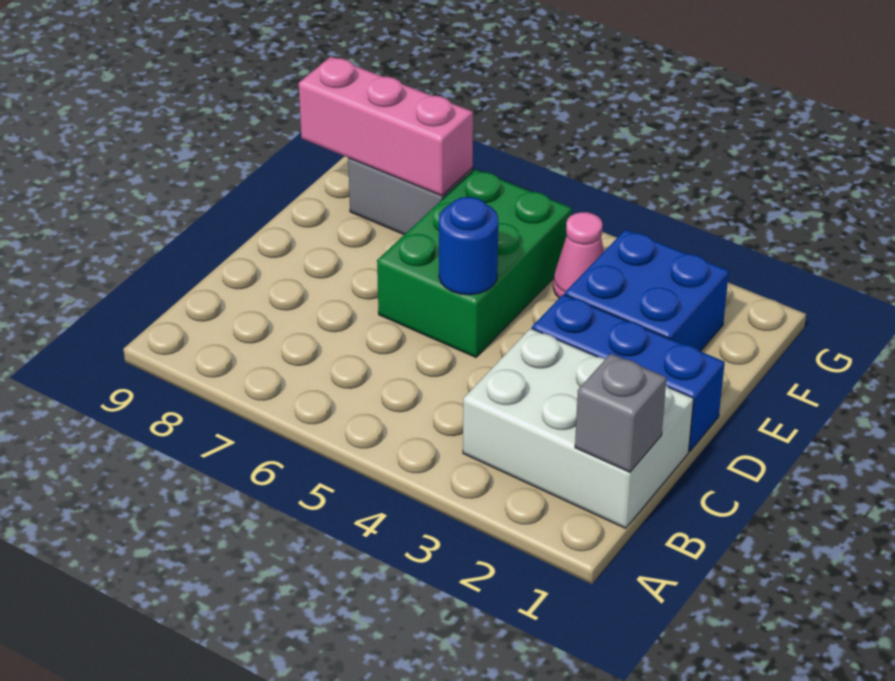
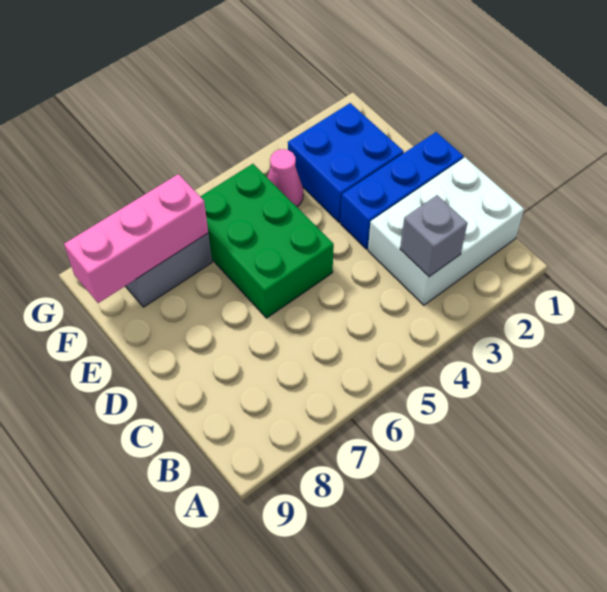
grey brick B1 level 2 -> grey brick B3 level 2
blue round brick D5 level 2 -> none

